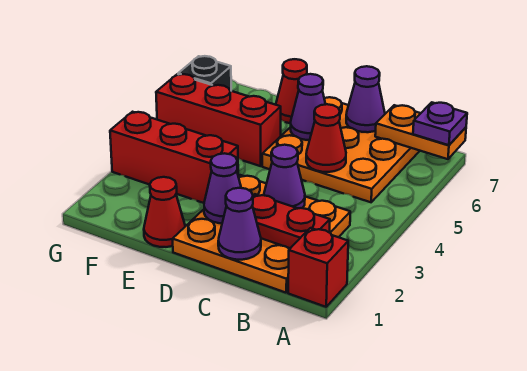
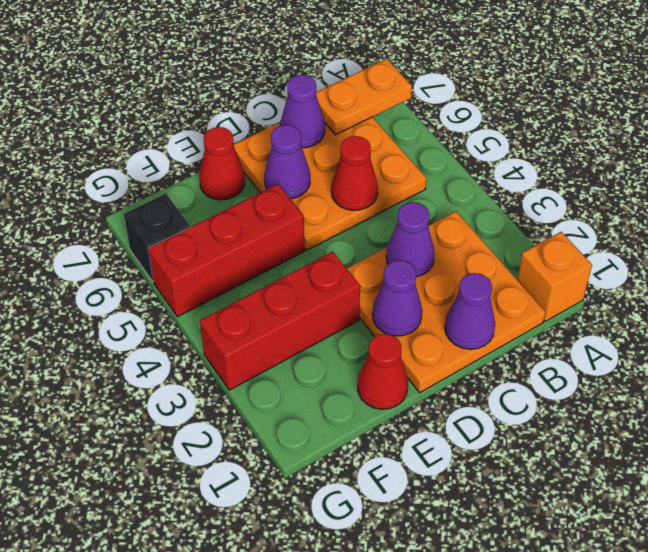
red brick A1 level 1 -> orange brick A1 level 1
purple plate A7 level 3 -> none
red plate B2:C2 level 2 -> none

